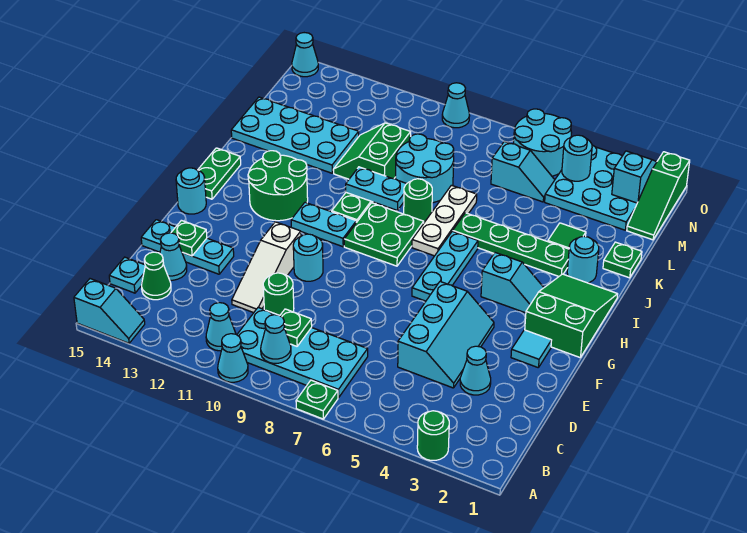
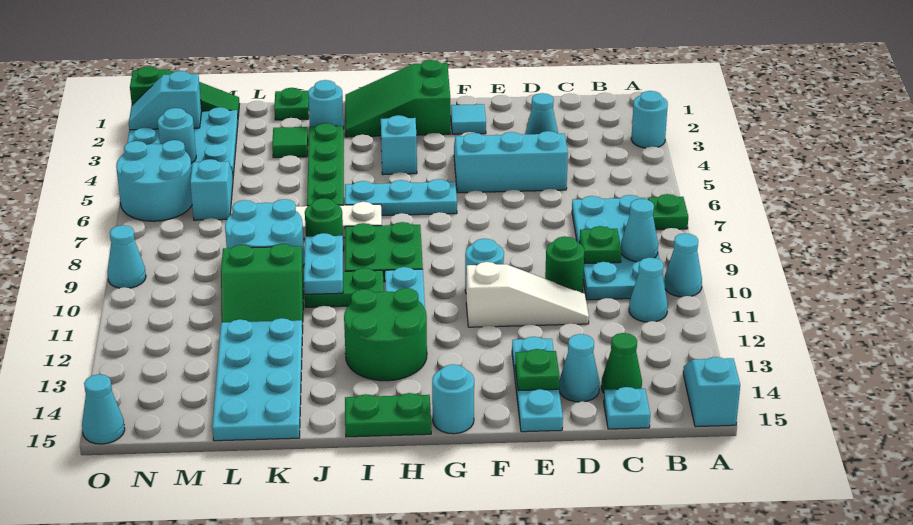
green round brick A3 level 1 -> cyan round brick A3 level 1

